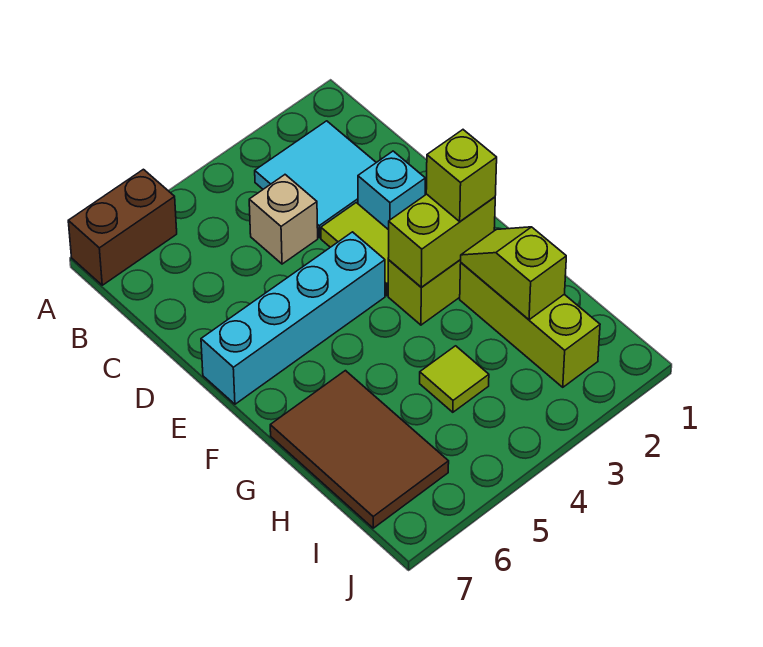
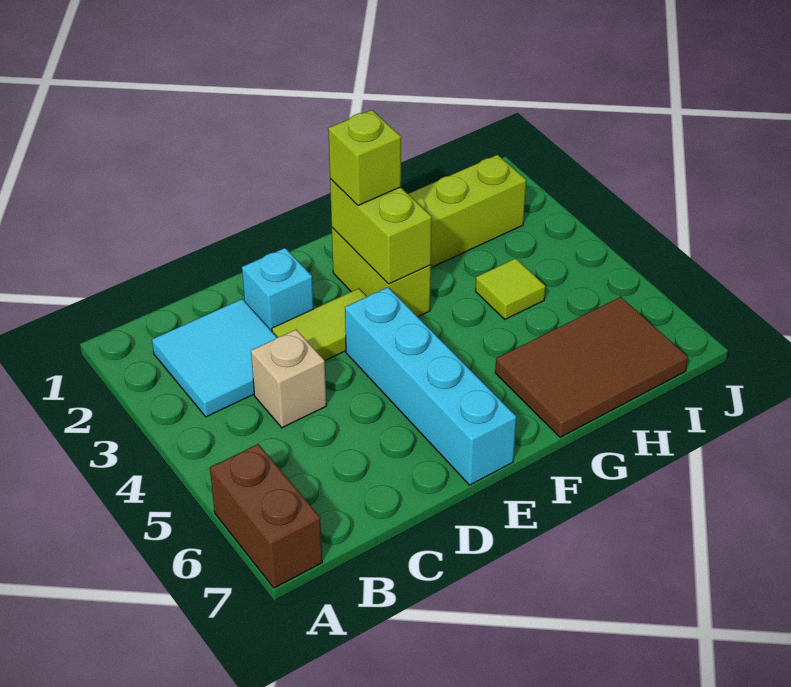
lime slope G2:H2 level 2 top H -> none

